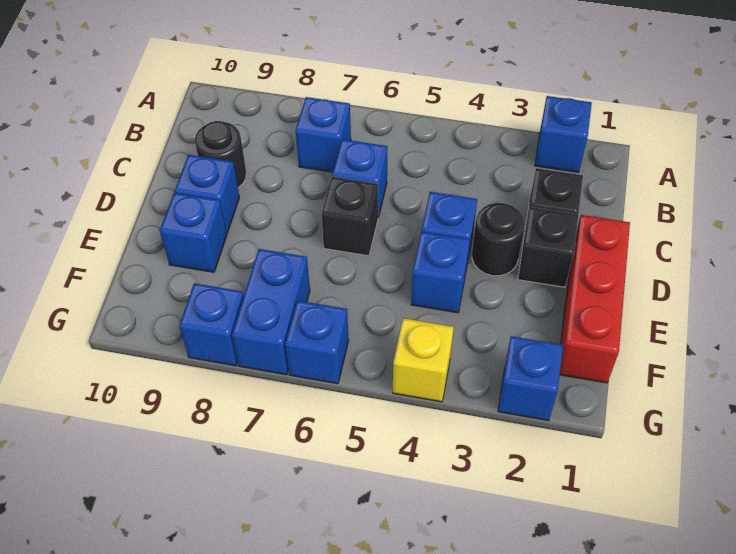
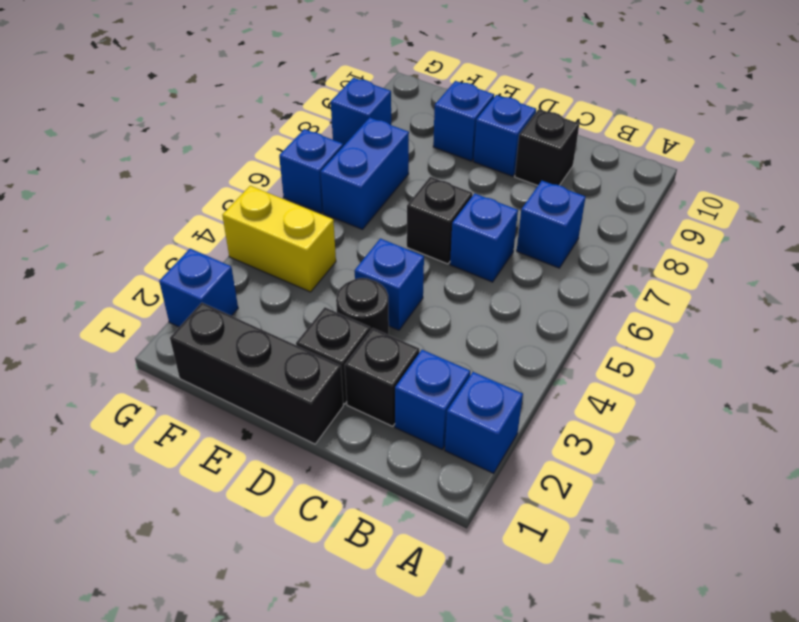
black round brick C9 level 1 -> black brick C9 level 1
red brick D1:F1 level 1 -> black brick D1:F1 level 1
blue brick E4 level 1 -> blue brick B2 level 1
blue brick F7:G7 level 1 -> blue brick F6:F7 level 1
yellow brick G4 level 1 -> yellow brick F4:G4 level 1

